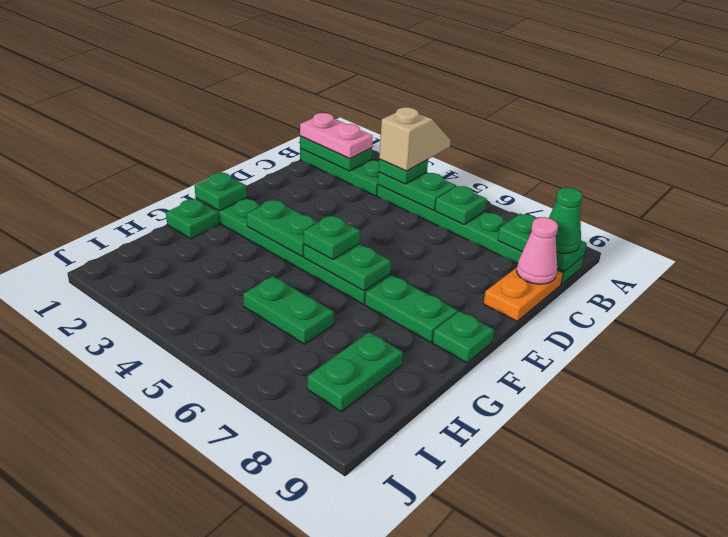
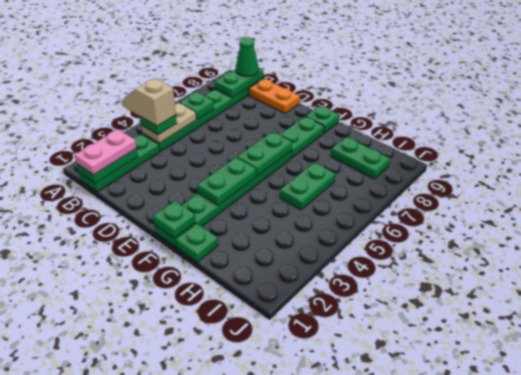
green plate B4:B5 level 2 -> tan plate B4:B5 level 2
pink cone C9 level 2 -> none
green plate F5 level 3 -> none

